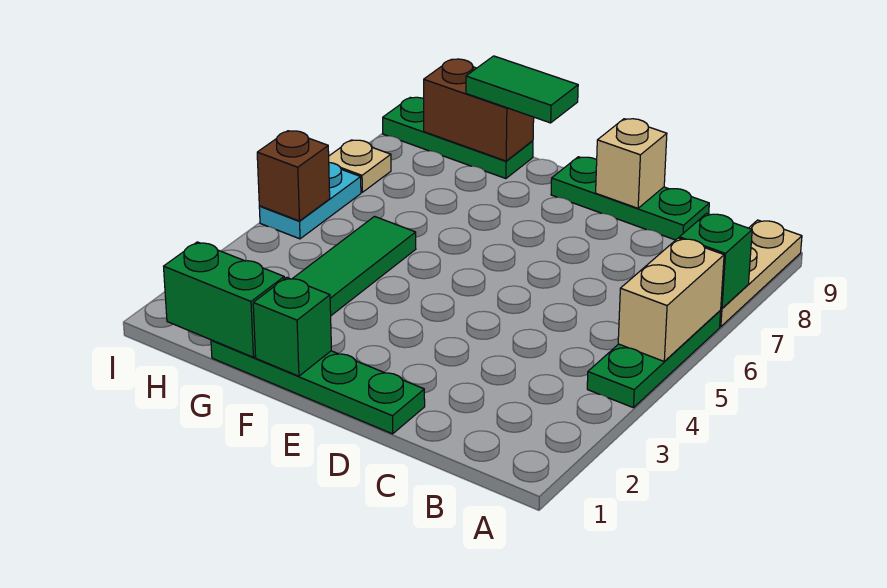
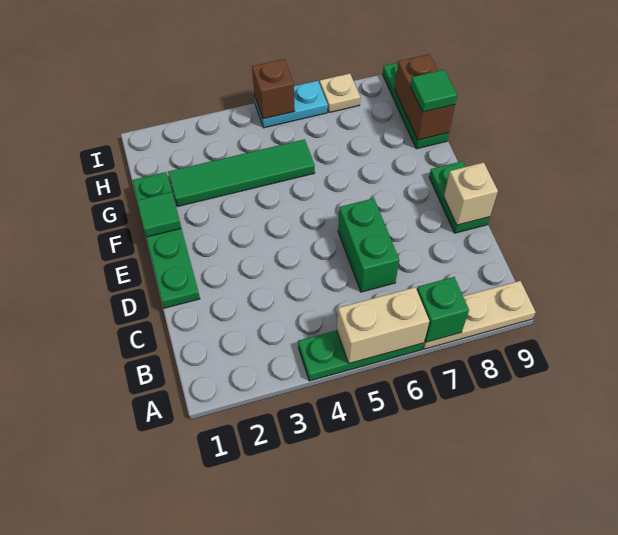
green plate C9:E9 level 1 -> green plate D9:E9 level 1
green brick F1 level 2 -> green tile F1 level 2
green tile F9:G9 level 3 -> green tile G9 level 3
green brick G1:H1 level 2 -> green brick C6:D6 level 1

